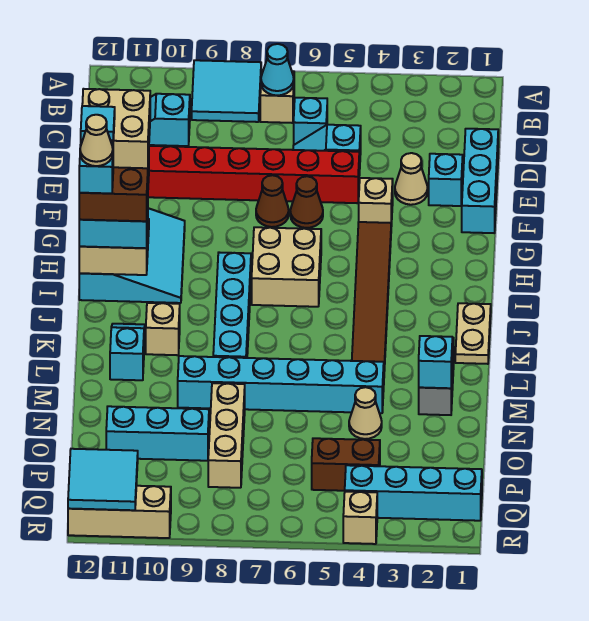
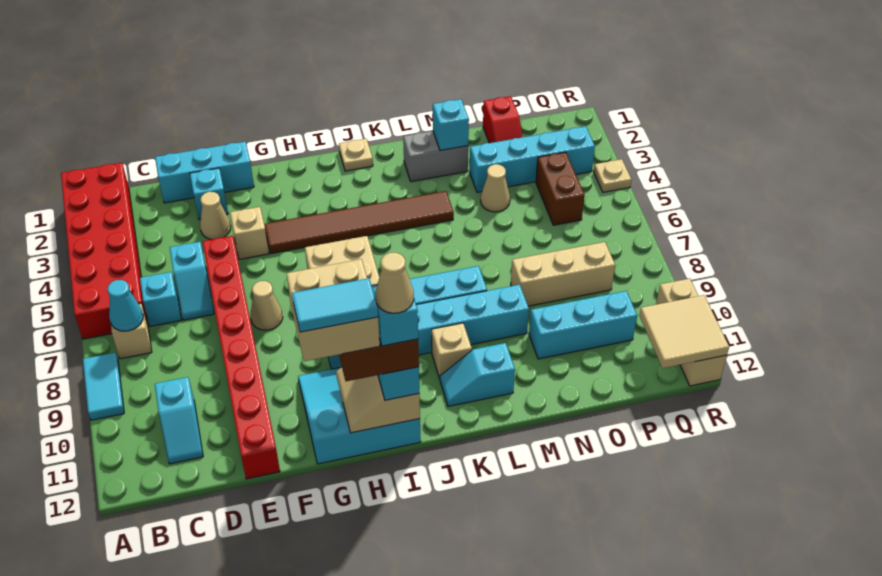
none -> red brick A1:B6 level 1
cyan tile A8:B9 level 1 -> cyan tile A8:A9 level 1
brown cone F6 level 1 -> none
brown cone F7 level 1 -> tan cone F7 level 1
cyan tile H12 level 6 -> cyan tile G12:H12 level 6
tan plate J1:K1 level 1 -> tan plate J1 level 1
cyan brick M4:M9 level 1 -> cyan brick H9:M9 level 1
none -> red slope O1:O2 level 1 top 1
cyan brick O9:O11 level 1 -> cyan brick N10:P10 level 1
cyan brick Q1:Q4 level 1 -> cyan brick N3:Q3 level 1
cyan tile Q11:R12 level 2 -> tan tile Q11:R12 level 2
tan brick R4 level 1 -> tan plate R4 level 1

